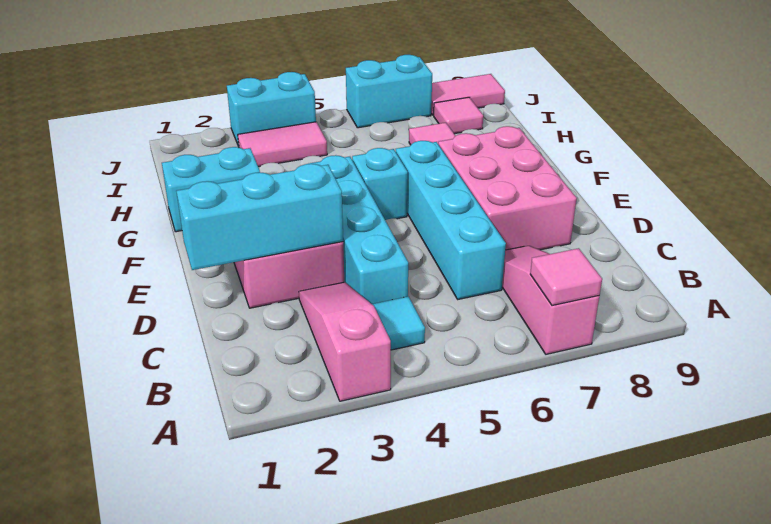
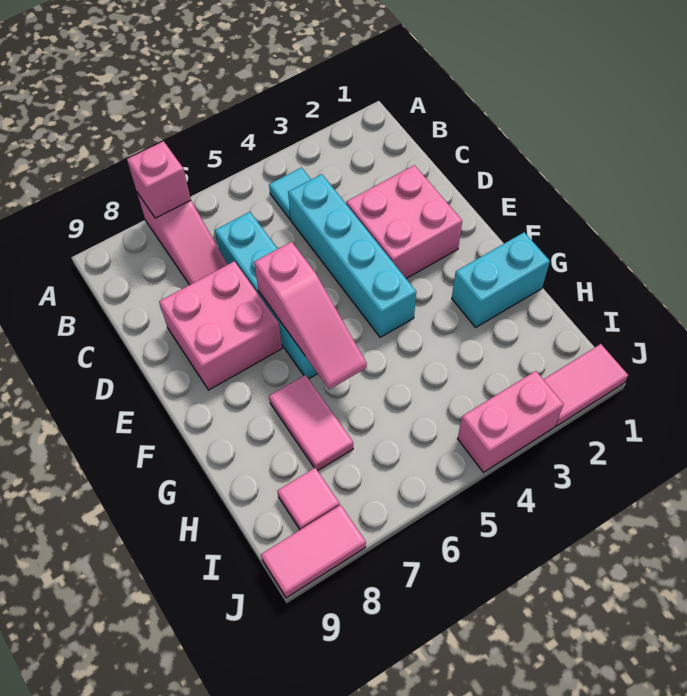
pink slope A3:C3 level 1 top A -> pink slope E6:G6 level 2 top E
pink tile A7 level 2 -> pink brick A7 level 2
cyan brick D1:D3 level 2 -> none
pink brick D7:F8 level 1 -> pink brick D7:E8 level 1
cyan brick F5 level 1 -> none
pink tile I3:I4 level 1 -> pink tile J1:J2 level 1
cyan brick J3:J4 level 1 -> pink brick J3:J4 level 1
cyan brick J6:J7 level 1 -> none

